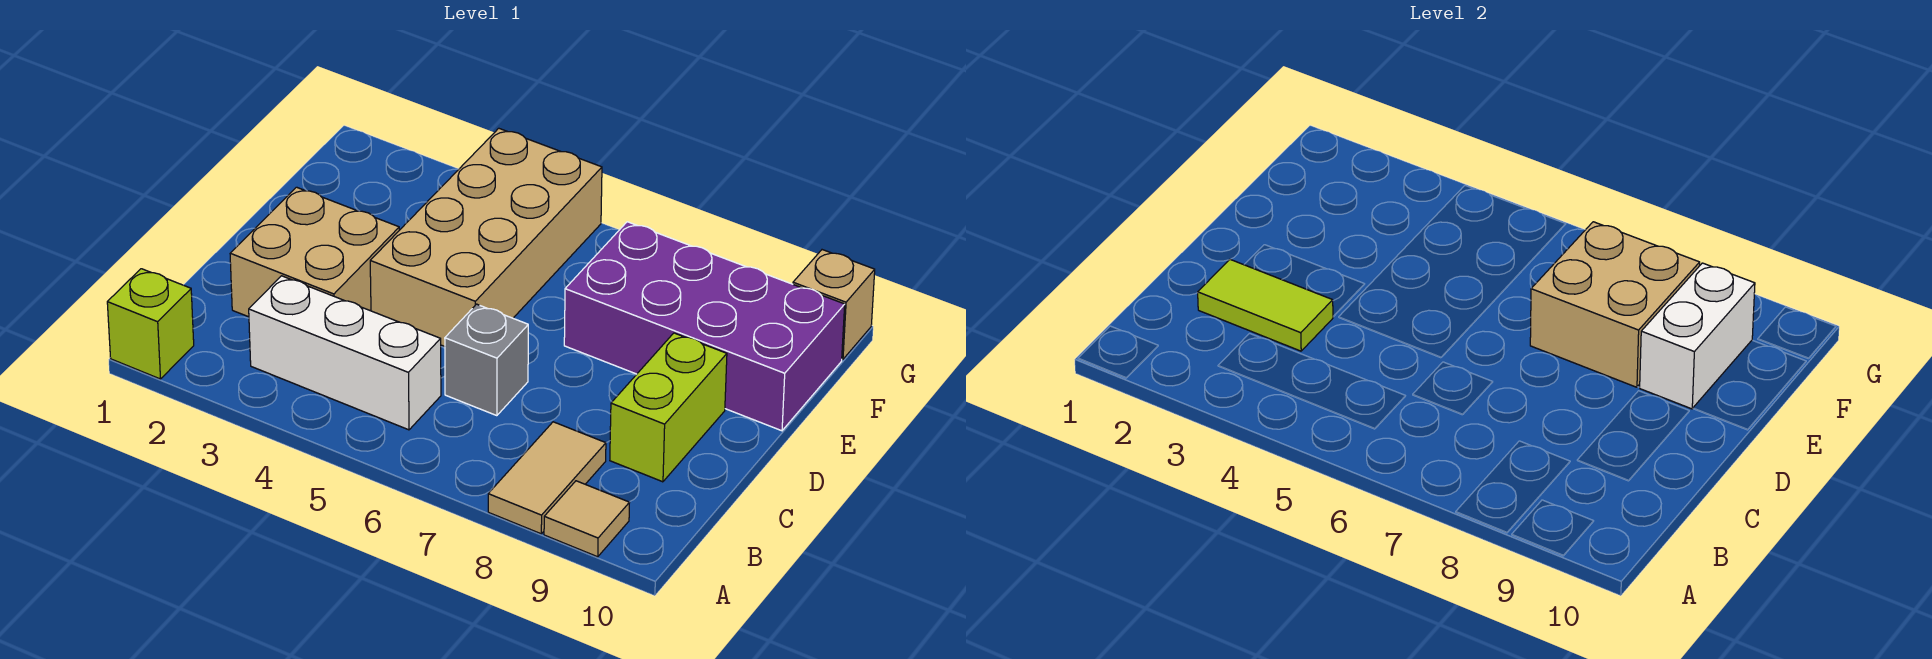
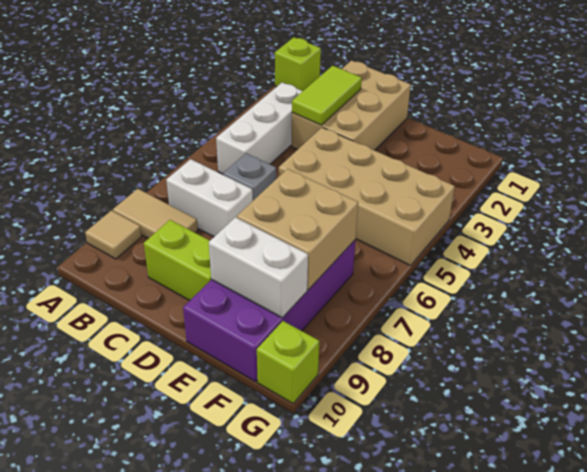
none -> white brick B7:C7 level 1
tan brick C2:D3 level 1 -> tan brick C1:D3 level 1
tan brick G10 level 1 -> lime brick G10 level 1

